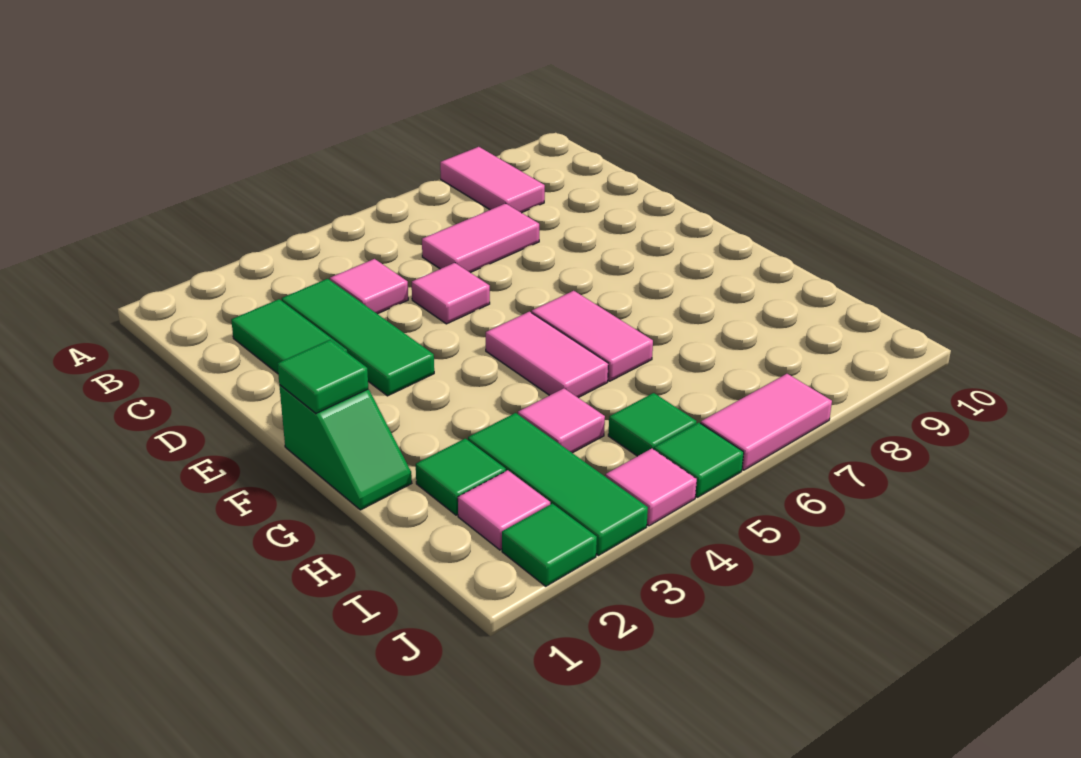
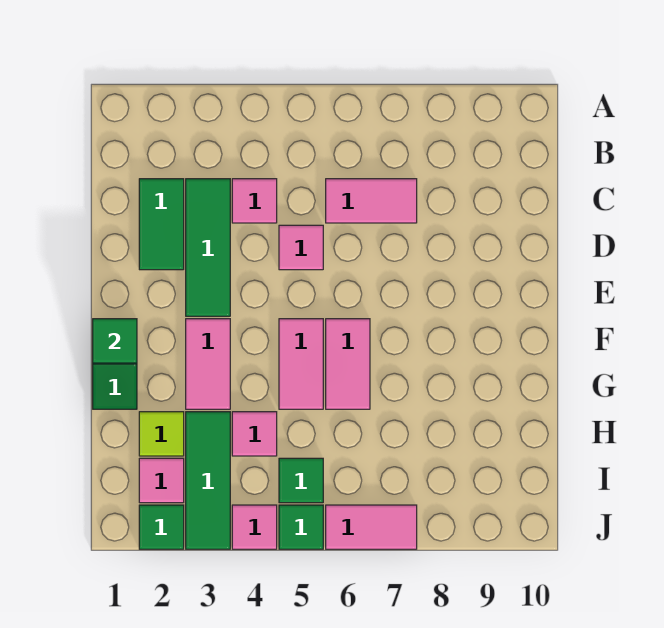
pink tile A8:B8 level 1 -> pink tile F3:G3 level 1
green tile H2 level 1 -> lime tile H2 level 1

